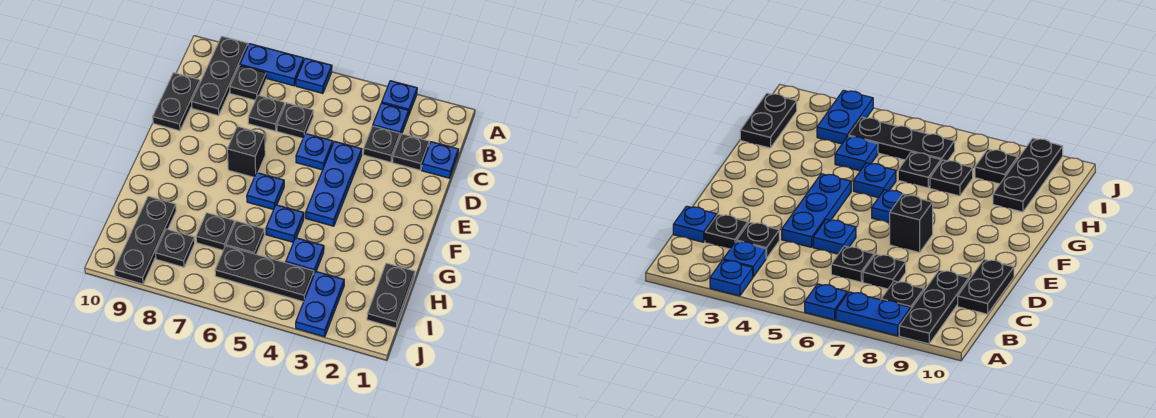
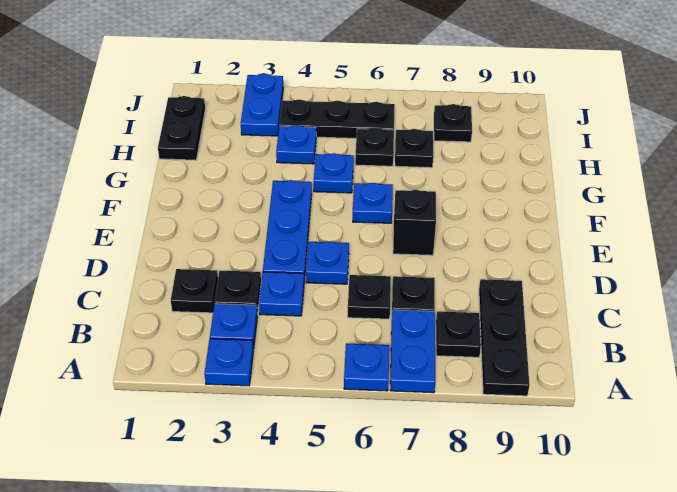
blue plate A7:A8 level 1 -> blue plate A7:B7 level 1
blue plate C1 level 1 -> blue plate C4 level 1
black plate C10:D10 level 1 -> none
black plate H9:J9 level 1 -> none

